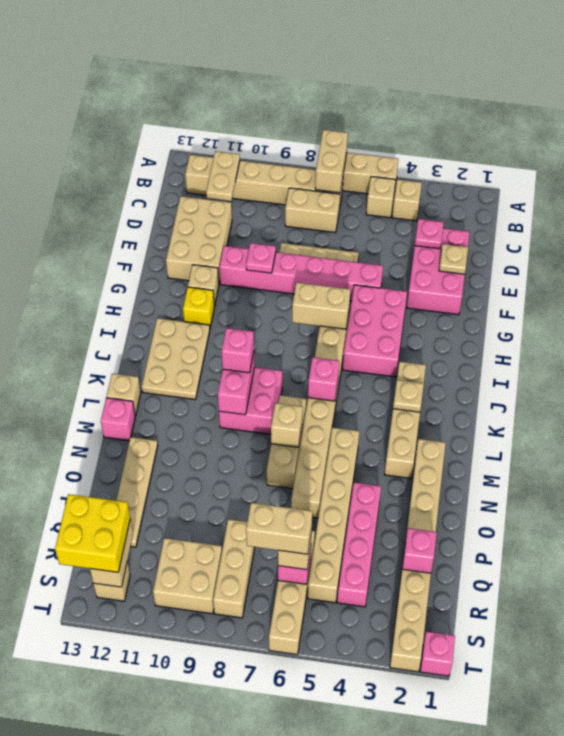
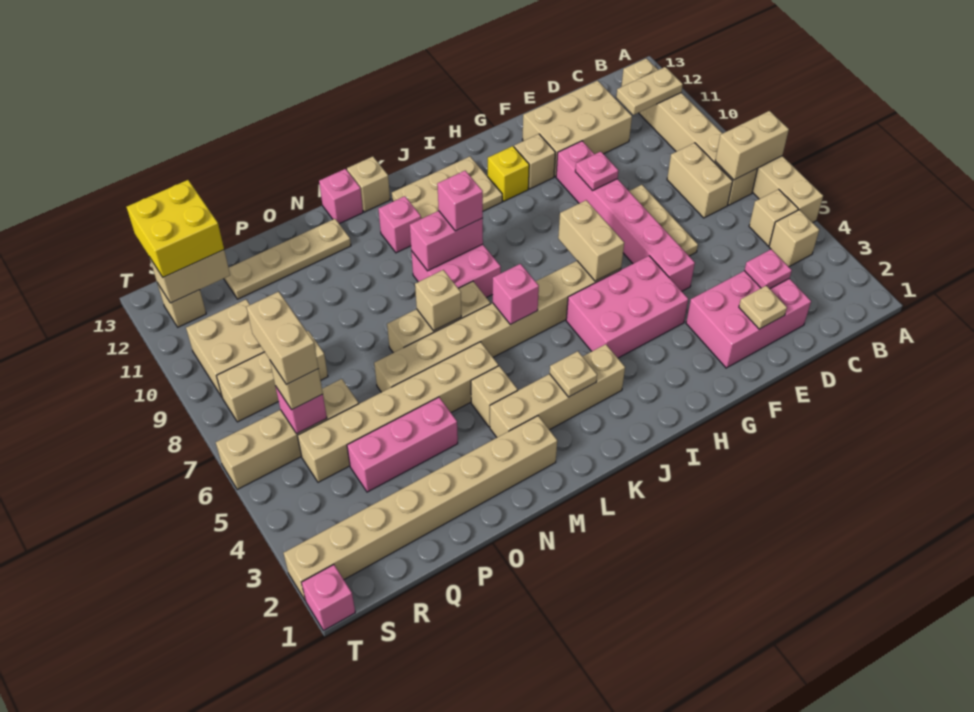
none -> tan brick M4 level 1
pink brick O4:R4 level 1 -> pink brick O4:Q4 level 1
pink brick Q2 level 2 -> pink brick L11 level 1

